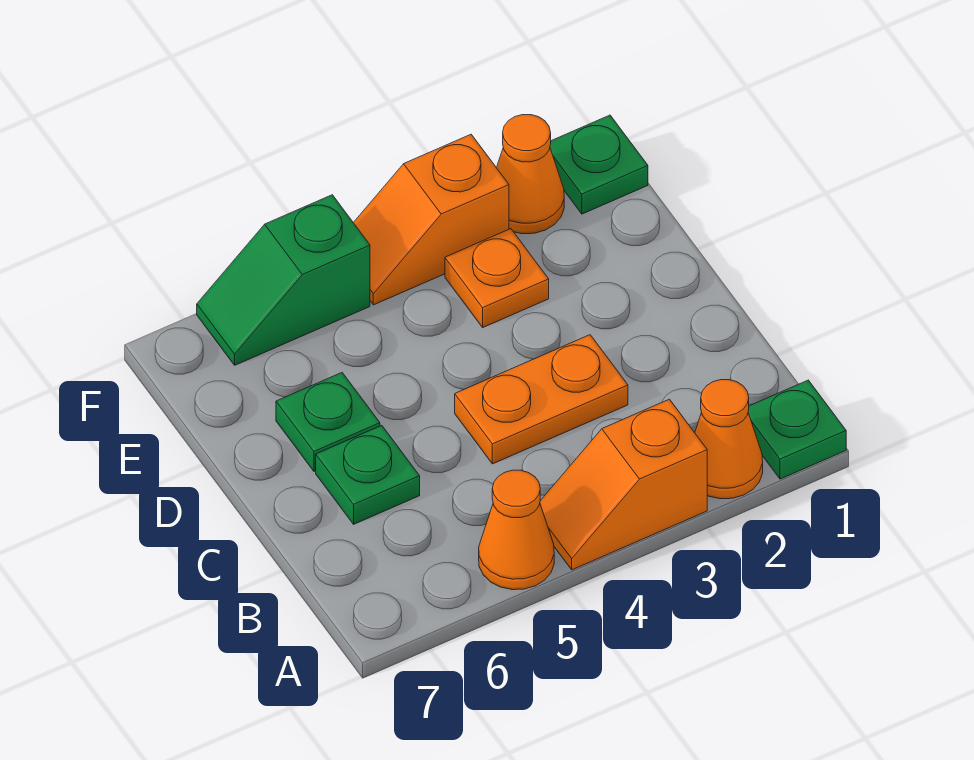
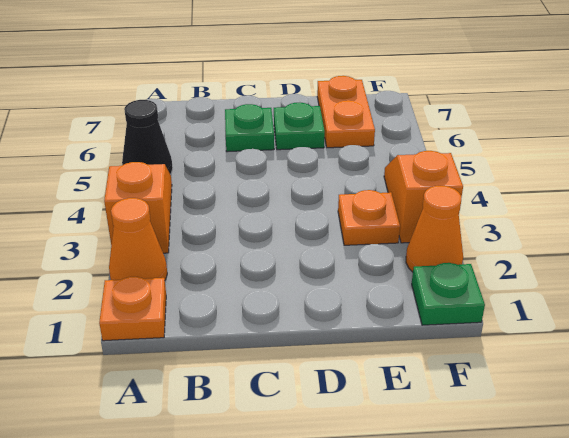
green plate A1 level 1 -> orange plate A1 level 1
orange cone A5 level 1 -> black cone A5 level 1
orange plate C3:C4 level 1 -> orange plate E6:E7 level 1
green slope F5:F6 level 1 top 5 -> none

